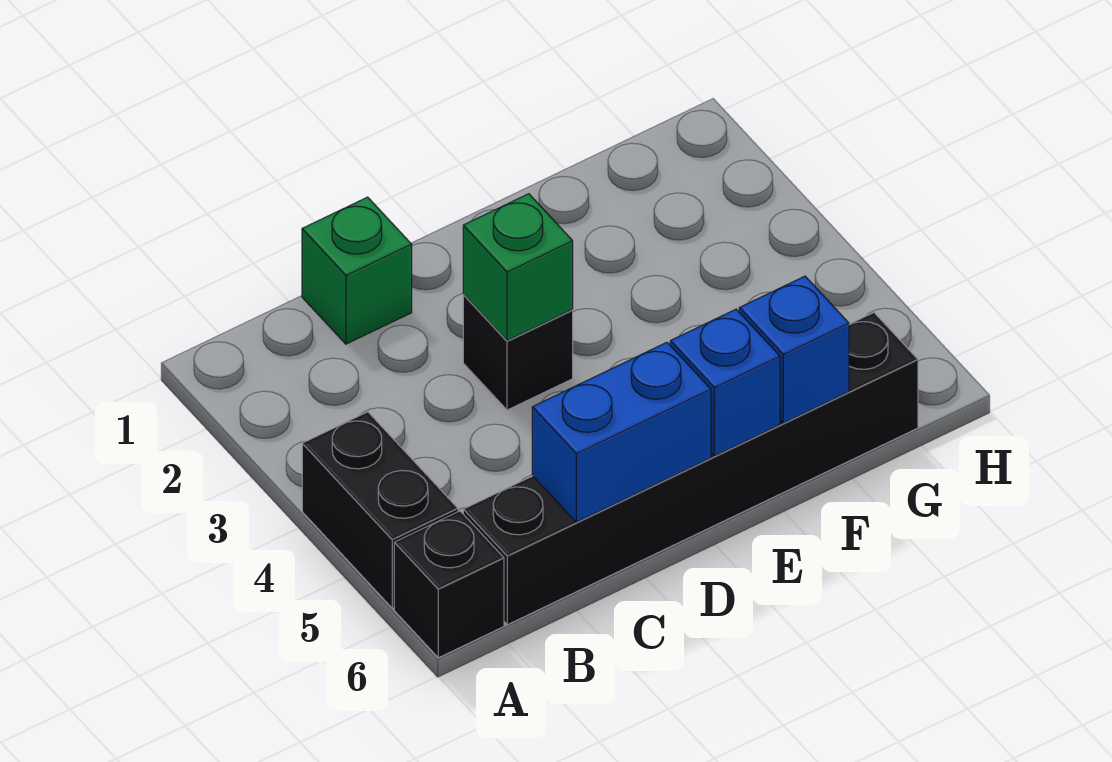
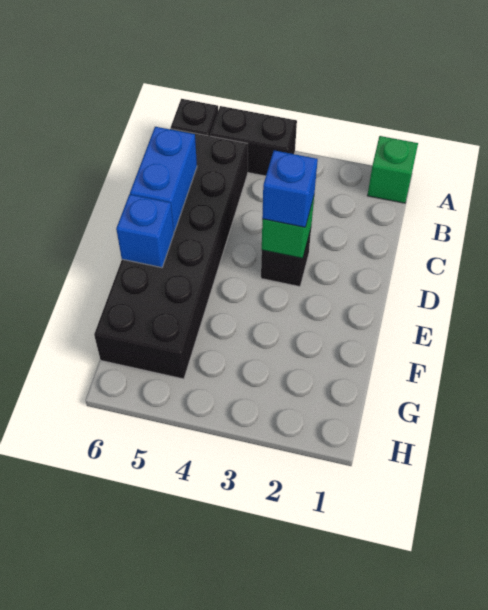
black brick B6:G6 level 1 -> black brick B5:G6 level 1
green brick C1 level 1 -> green brick A1 level 1
blue brick F6 level 2 -> blue brick D3 level 3

